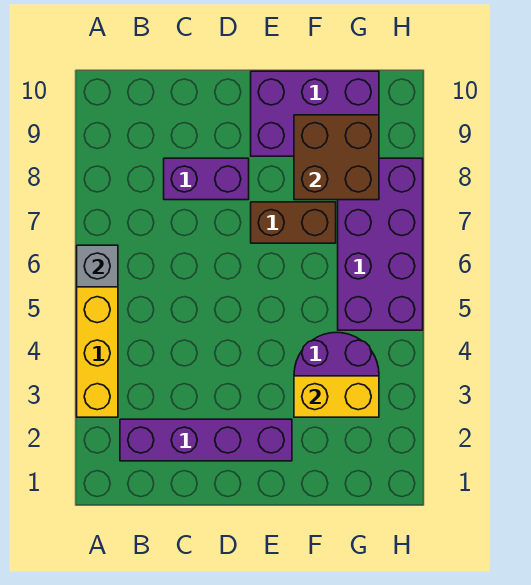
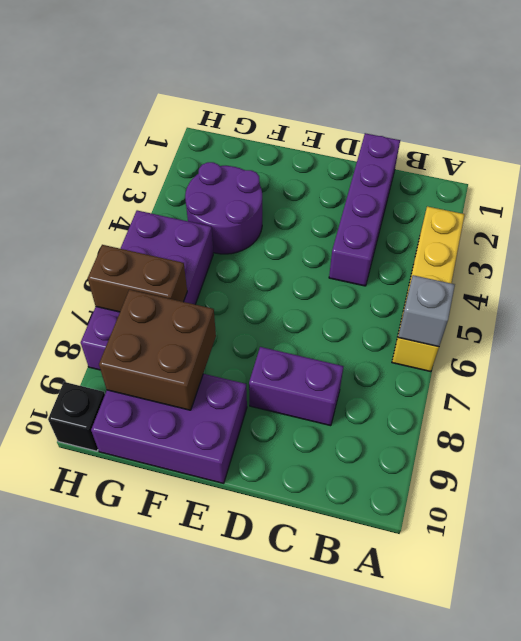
purple brick B2:E2 level 1 -> purple brick C1:C4 level 1
brown brick E7:F7 level 1 -> brown brick G7:H7 level 2
yellow brick F3:G3 level 2 -> none
none -> black brick H10 level 1

